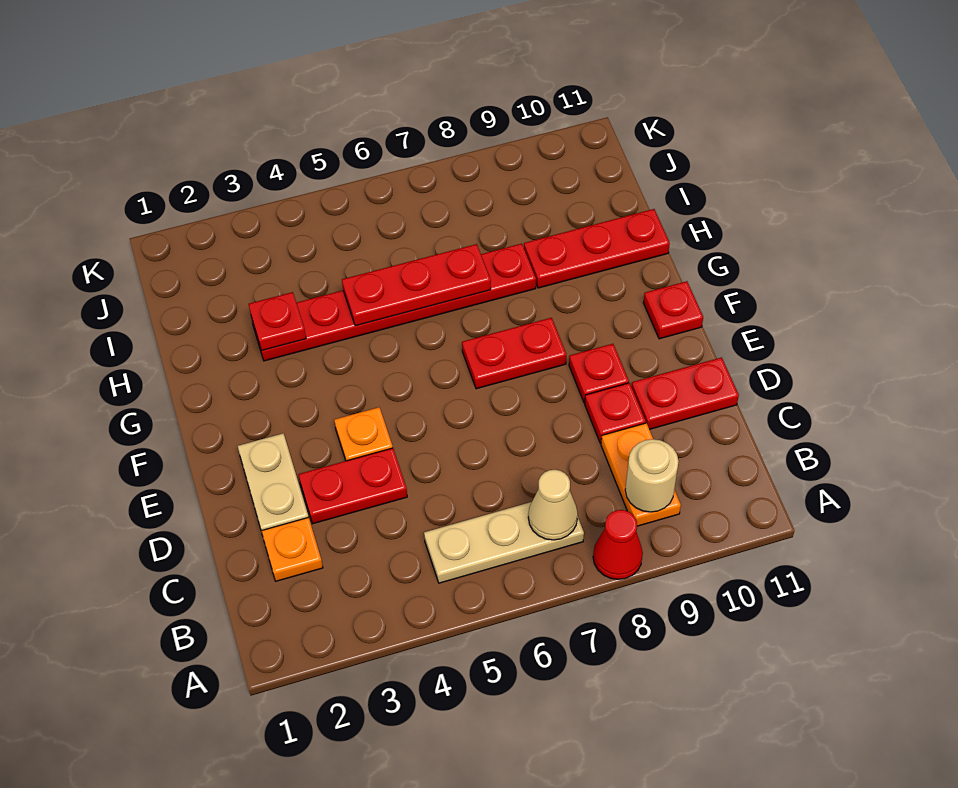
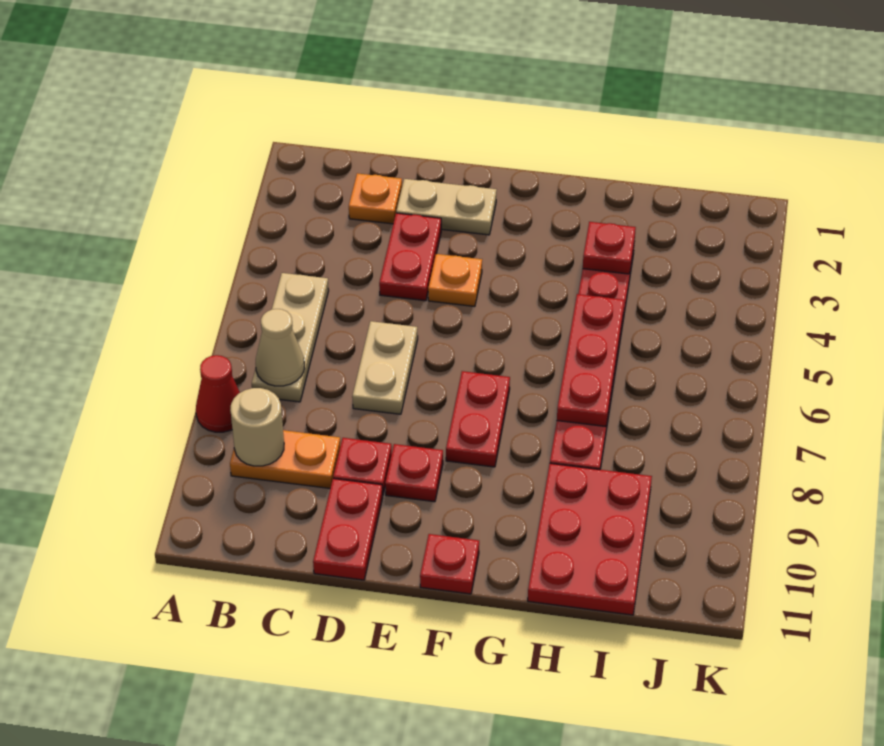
none -> tan plate D6:D7 level 1
red plate H9:H11 level 1 -> red plate H9:I11 level 1

